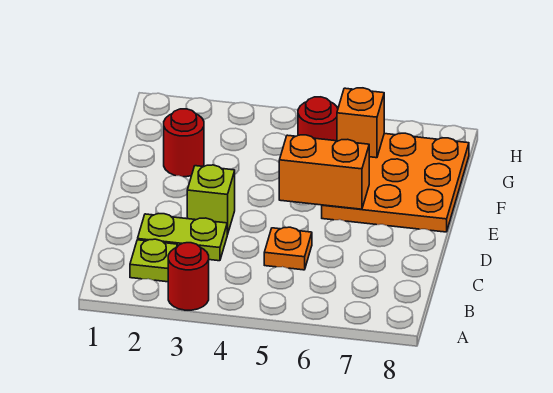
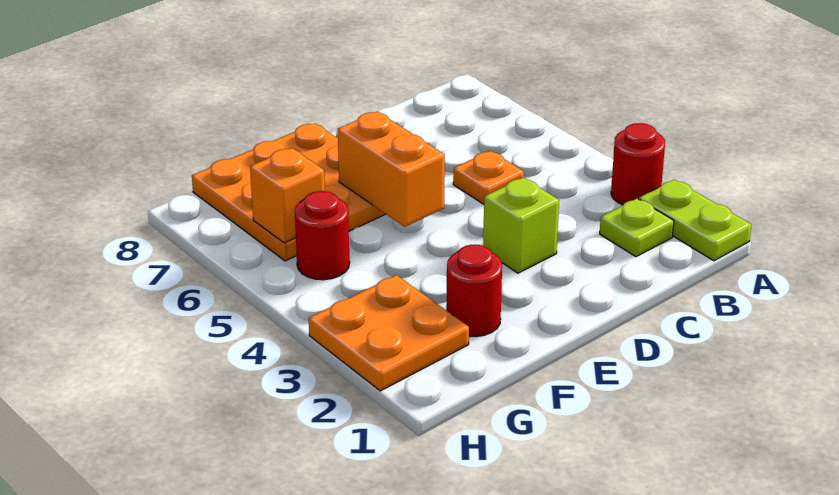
lime plate C2:C3 level 1 -> lime plate A1:A2 level 1
none -> orange plate G2:H3 level 1

